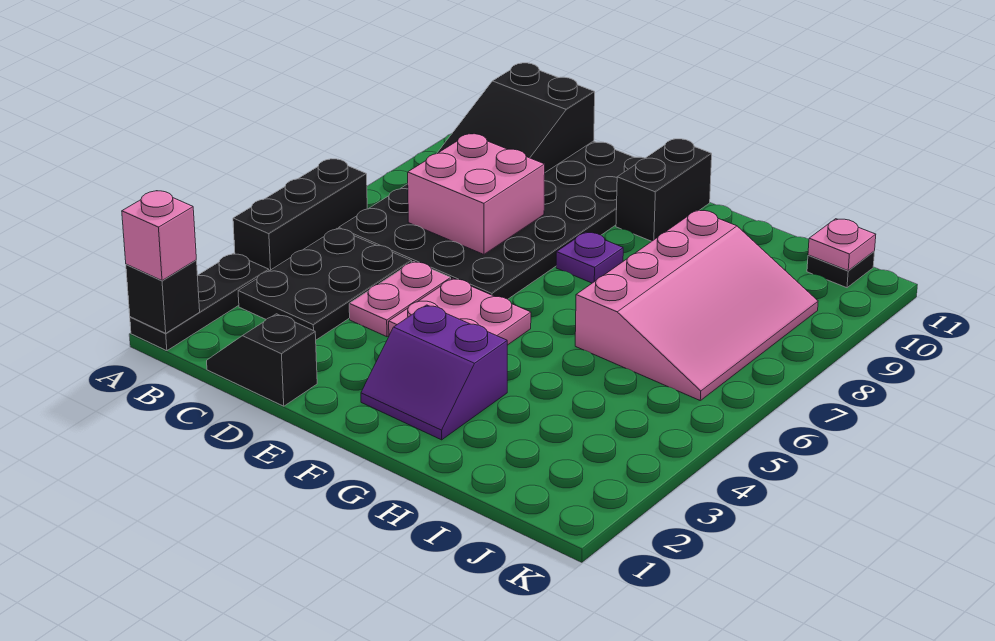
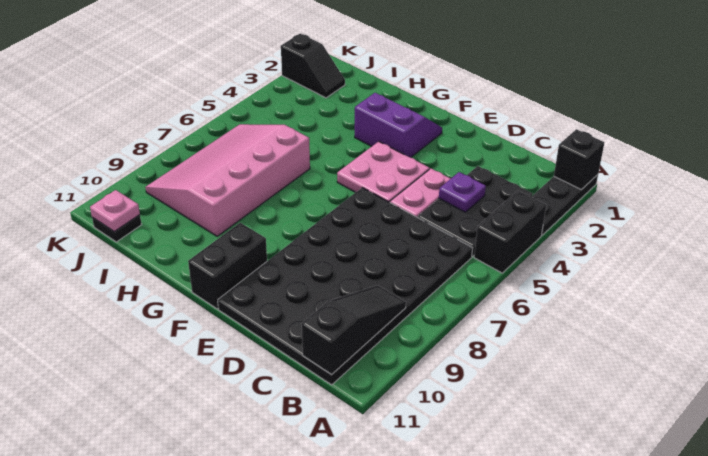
pink brick A1 level 3 -> none
black brick A4:A6 level 1 -> black brick A4:A5 level 1
black slope B9:C11 level 2 top 11 -> black slope B9:B11 level 2 top 11
black slope C1:D1 level 1 top D -> black slope J2:K2 level 1 top K
pink brick C7:D8 level 2 -> none
purple plate F8 level 1 -> purple plate C4 level 2

